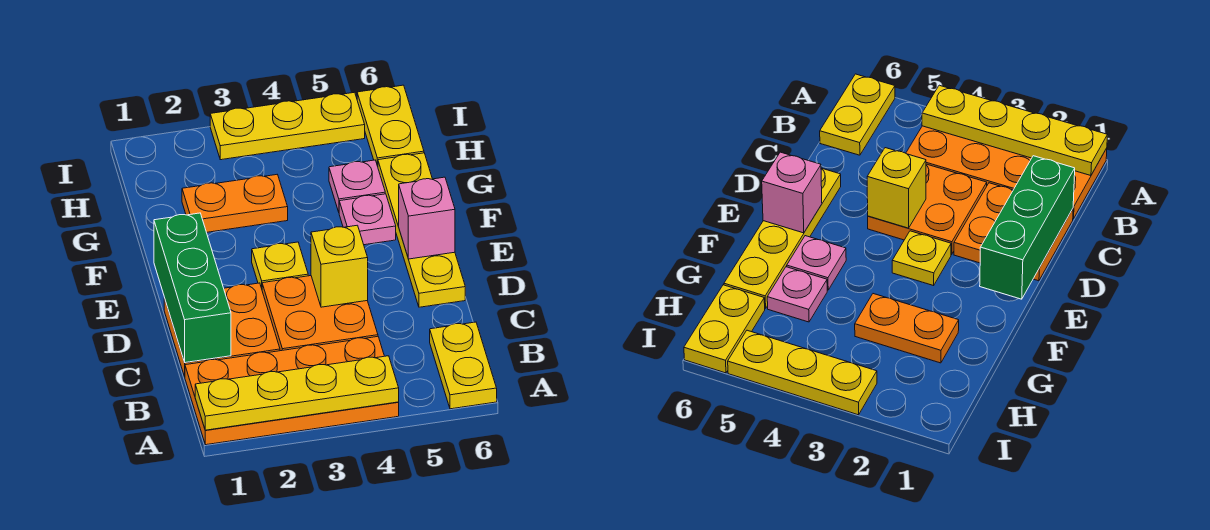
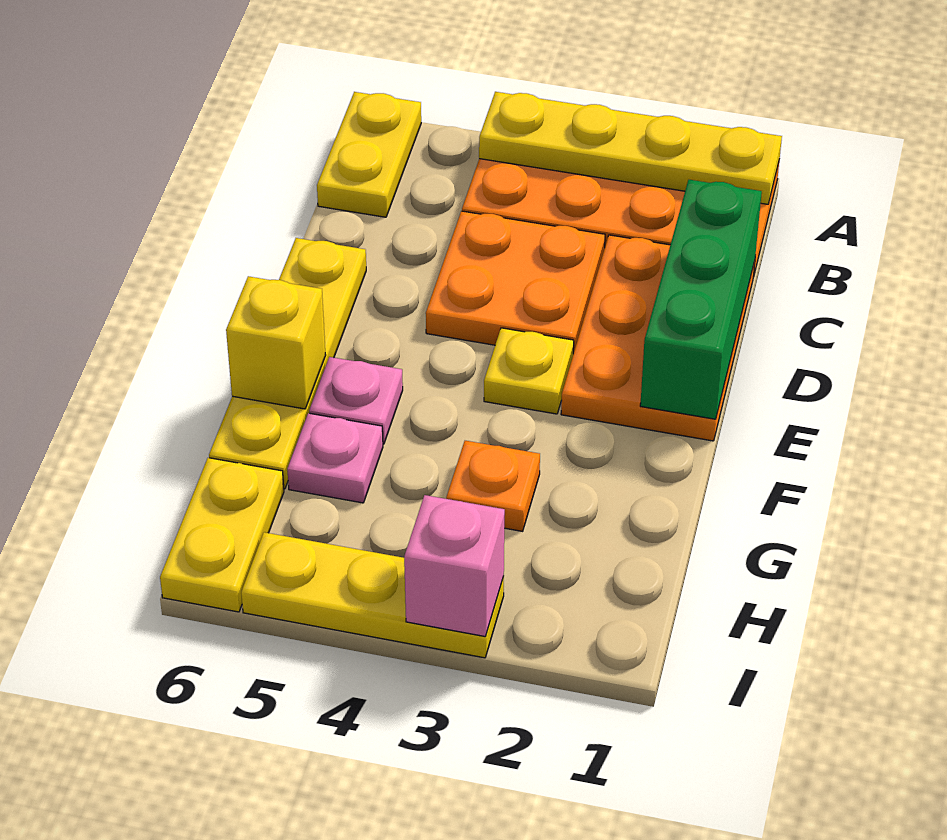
orange plate C1:D2 level 1 -> orange plate C1:E2 level 1
yellow brick D4 level 2 -> yellow brick F6 level 2
pink brick E6 level 2 -> pink brick I3 level 2
orange plate G2:G3 level 1 -> orange plate G3 level 1

